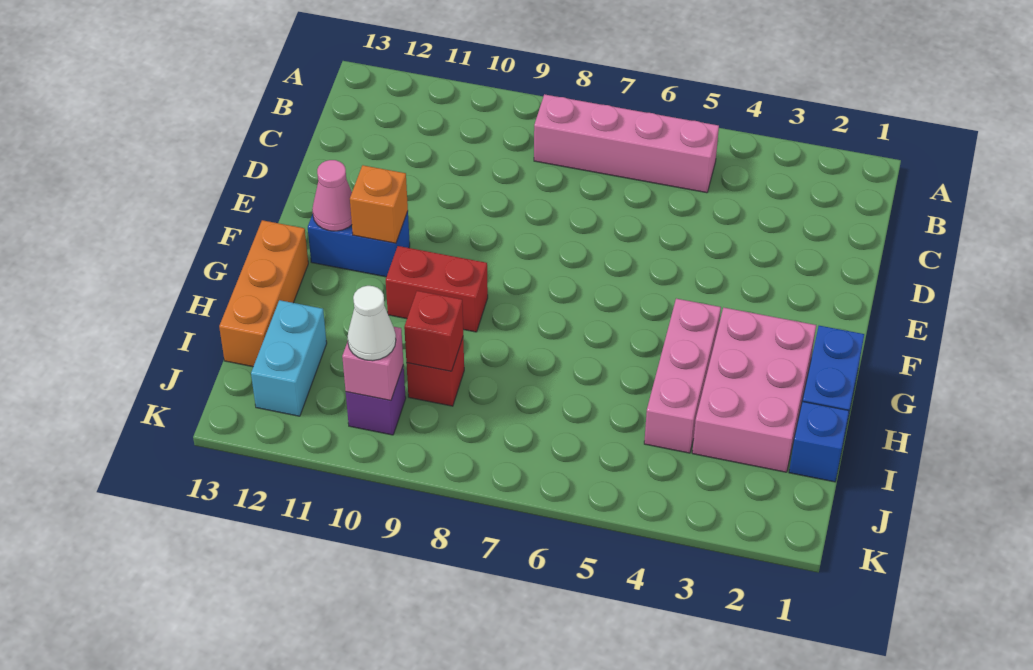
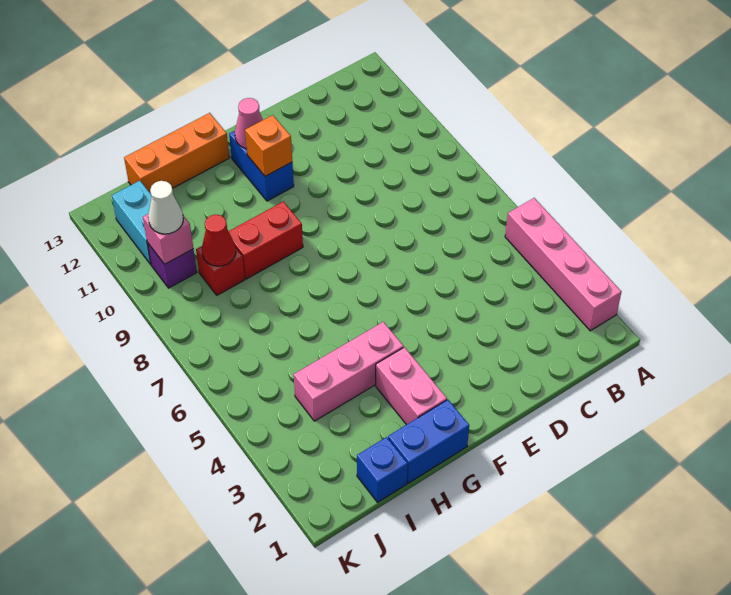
pink brick B5:B8 level 1 -> pink brick A2:A5 level 1
pink brick G2:I3 level 1 -> pink brick G2:G3 level 1
red brick G9:G10 level 1 -> red brick G9:H9 level 1
red brick I9 level 2 -> red cone I9 level 2
cyan brick I12:J12 level 1 -> cyan brick J11:J12 level 1

